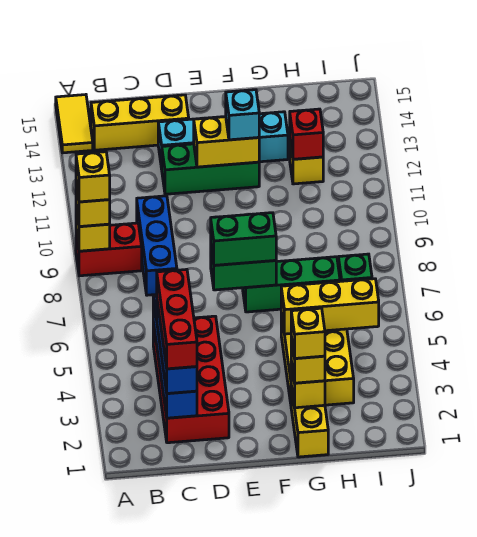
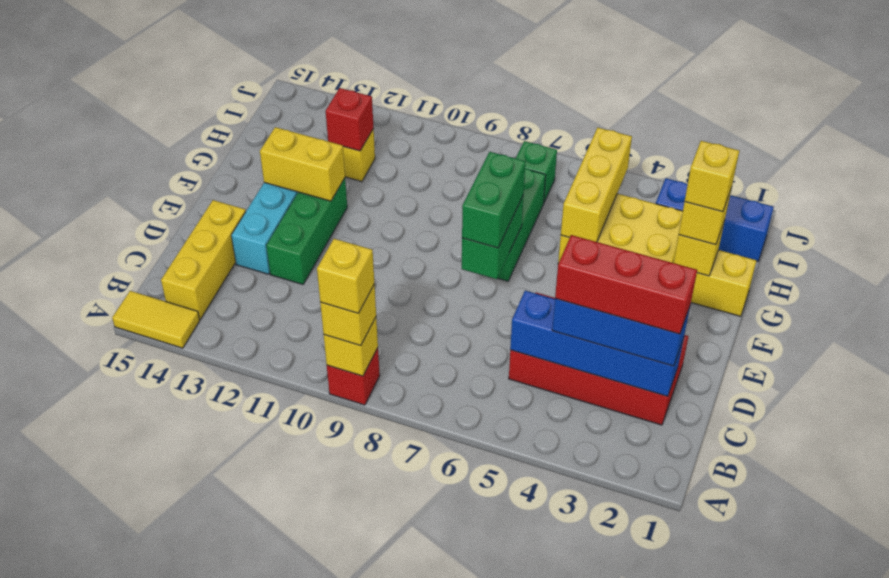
red brick A9:B9 level 1 -> red brick A9 level 1
blue brick C8:C10 level 1 -> blue brick I1:I3 level 1
yellow brick E12:F12 level 2 -> yellow brick F12:F13 level 2
cyan brick F12 level 3 -> none

